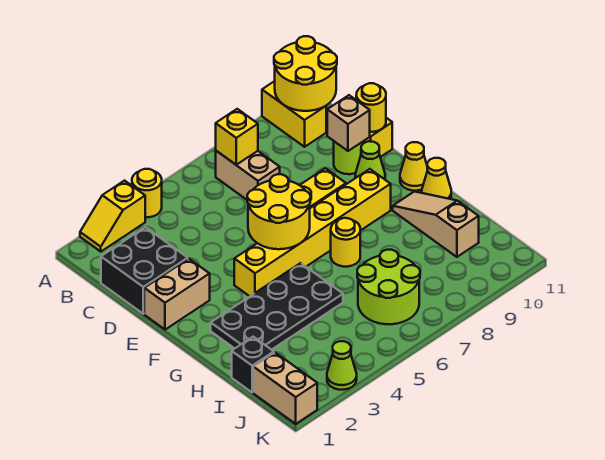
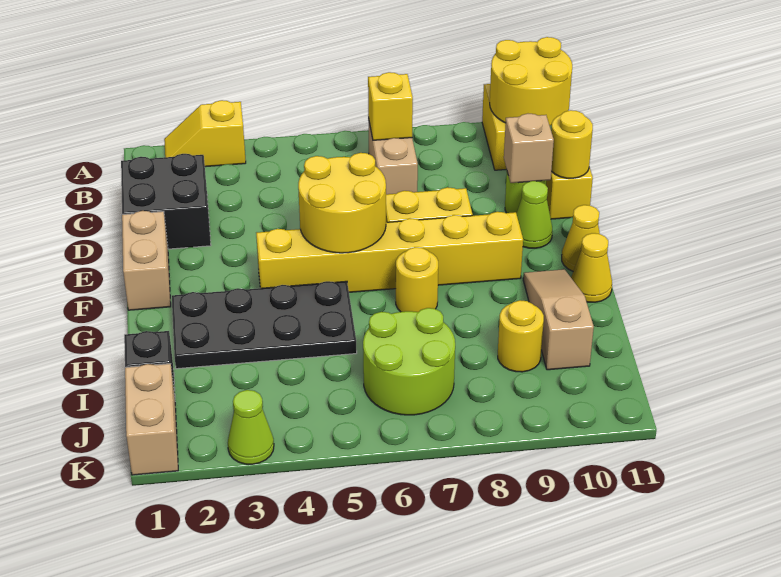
yellow round brick A4 level 1 -> yellow round brick I9 level 1
tan brick E1:E2 level 1 -> tan brick E1:F1 level 1

